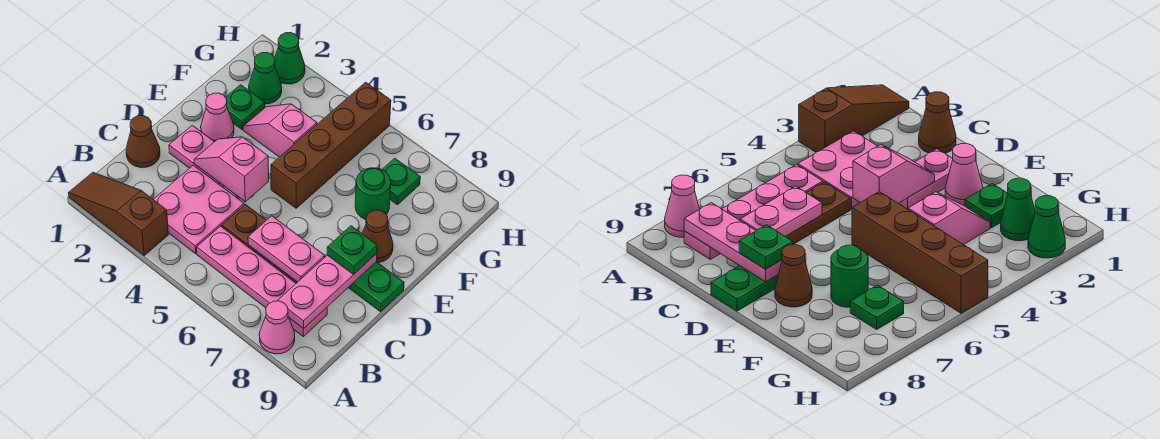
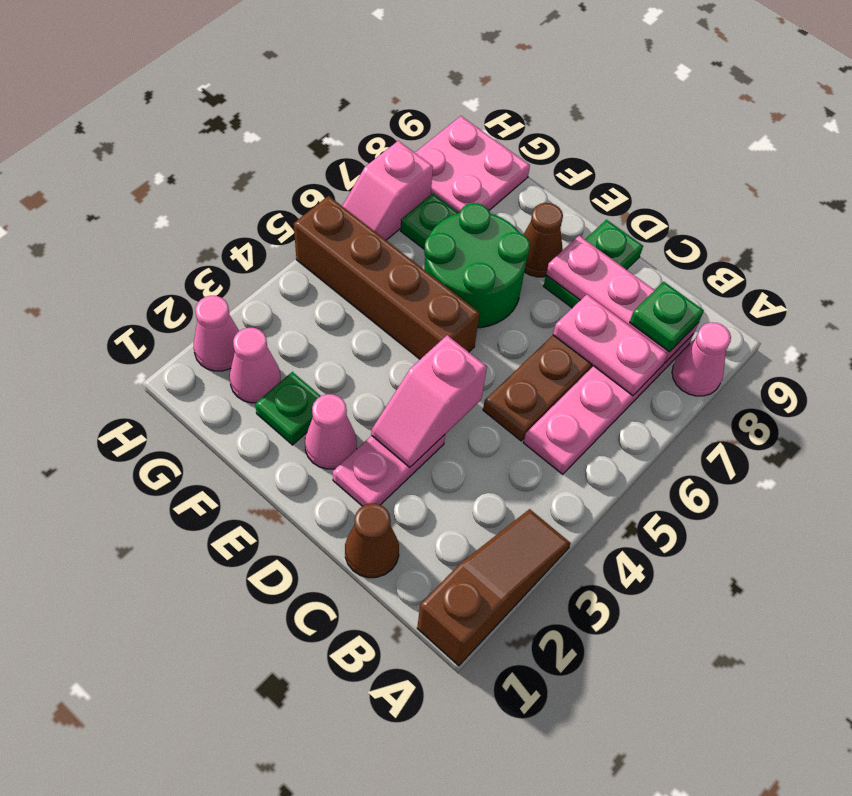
brown slope A1:A3 level 1 top 3 -> brown slope A1:A3 level 1 top 1
pink plate B3:C4 level 1 -> pink plate G8:H9 level 1
pink plate C6:C7 level 2 -> pink plate B7:C7 level 2
green plate D8 level 3 -> green plate B8 level 3
pink slope F3:F4 level 1 top 4 -> pink slope H6:H7 level 1 top 7
green round brick F7 level 1 -> green round brick E6:F7 level 1
green cone G2 level 1 -> pink cone G2 level 1
green cone H2 level 1 -> pink cone H2 level 1

